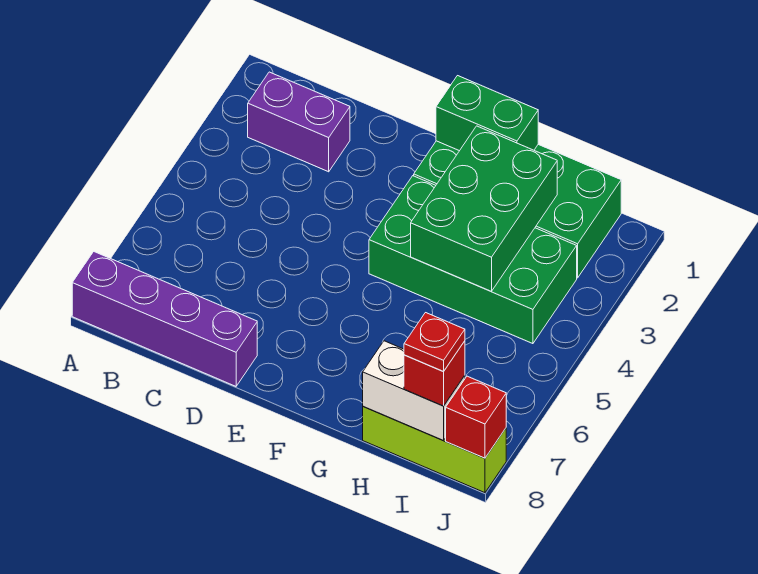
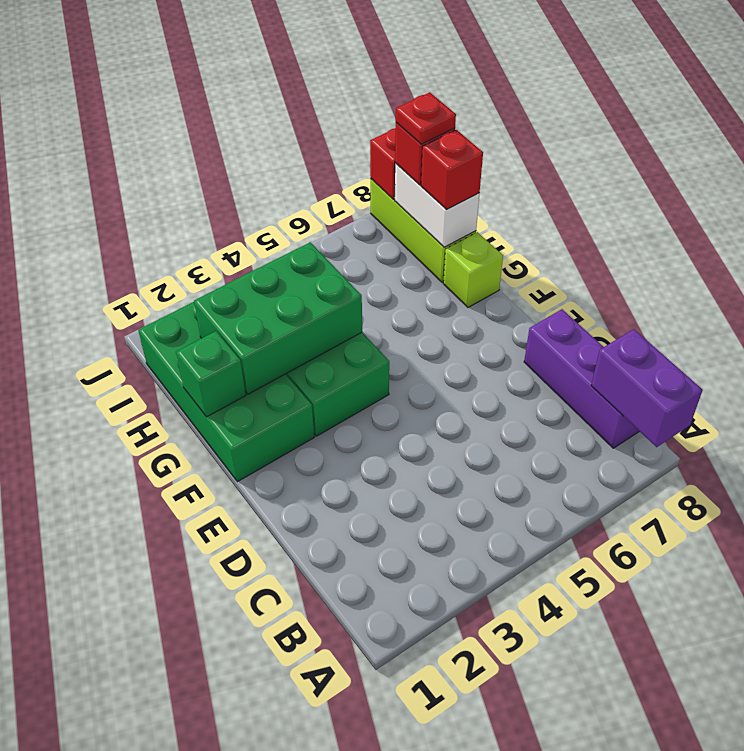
purple brick A8:D8 level 1 -> purple brick B8:D8 level 1
purple brick B2:C2 level 1 -> purple brick A8:B8 level 2
green brick F1:G1 level 2 -> green brick G1 level 2
none -> lime brick G8 level 1
none -> red brick H8 level 3

